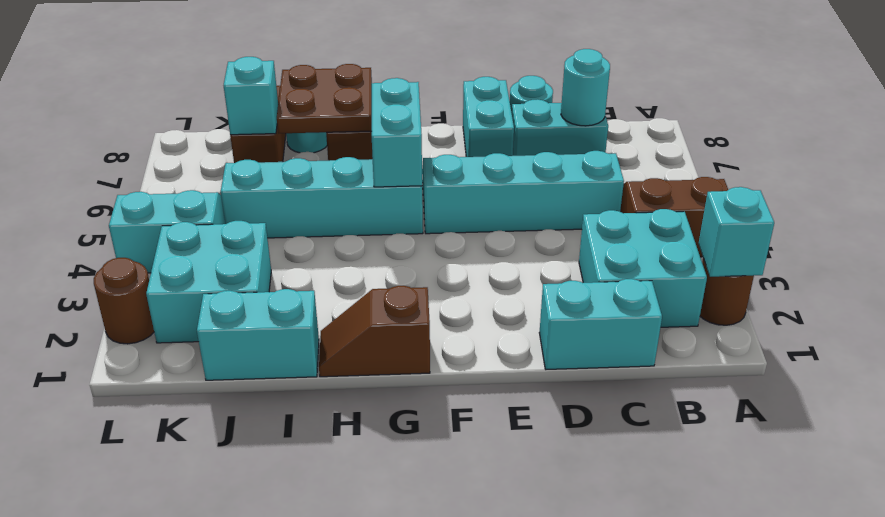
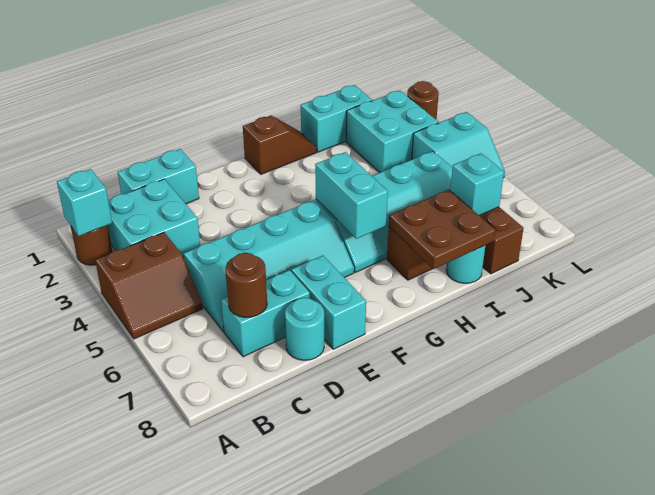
cyan round brick C7 level 2 -> brown round brick C7 level 2

